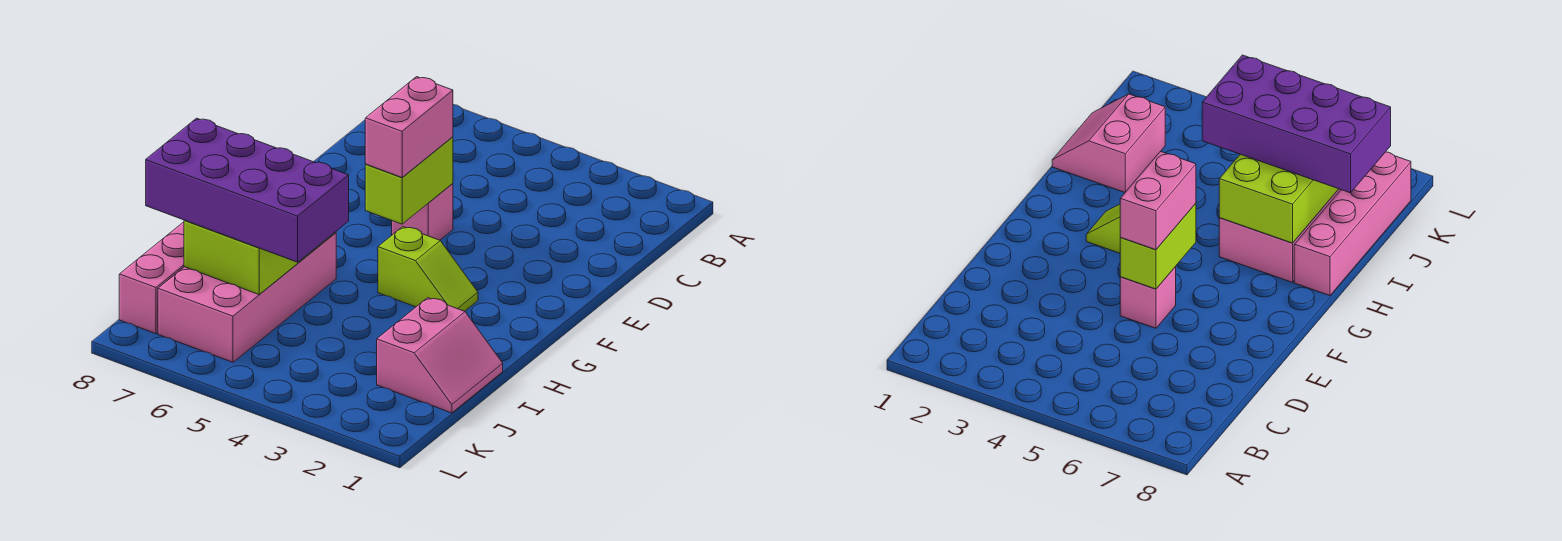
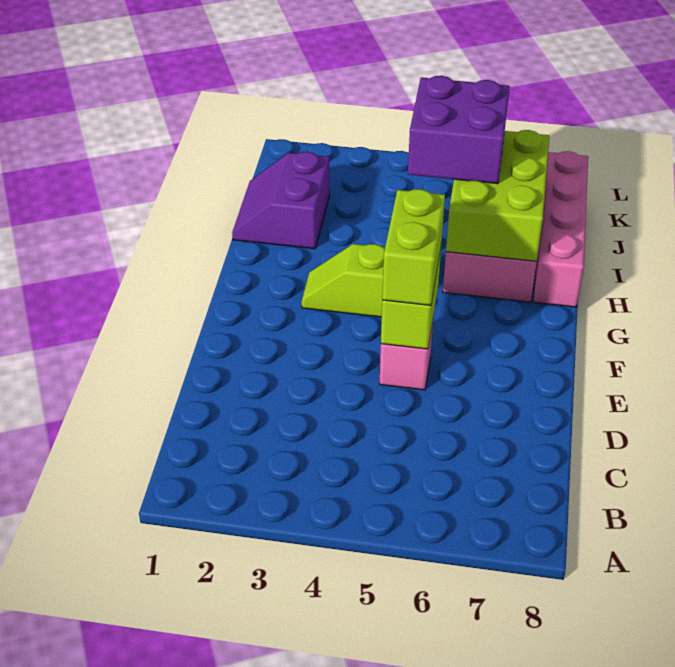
pink brick E5:F5 level 3 -> lime brick E5:F5 level 3
pink slope I1:J2 level 1 top 2 -> purple slope I1:J2 level 1 top 2
purple brick I5:J8 level 3 -> purple brick I5:J6 level 3

